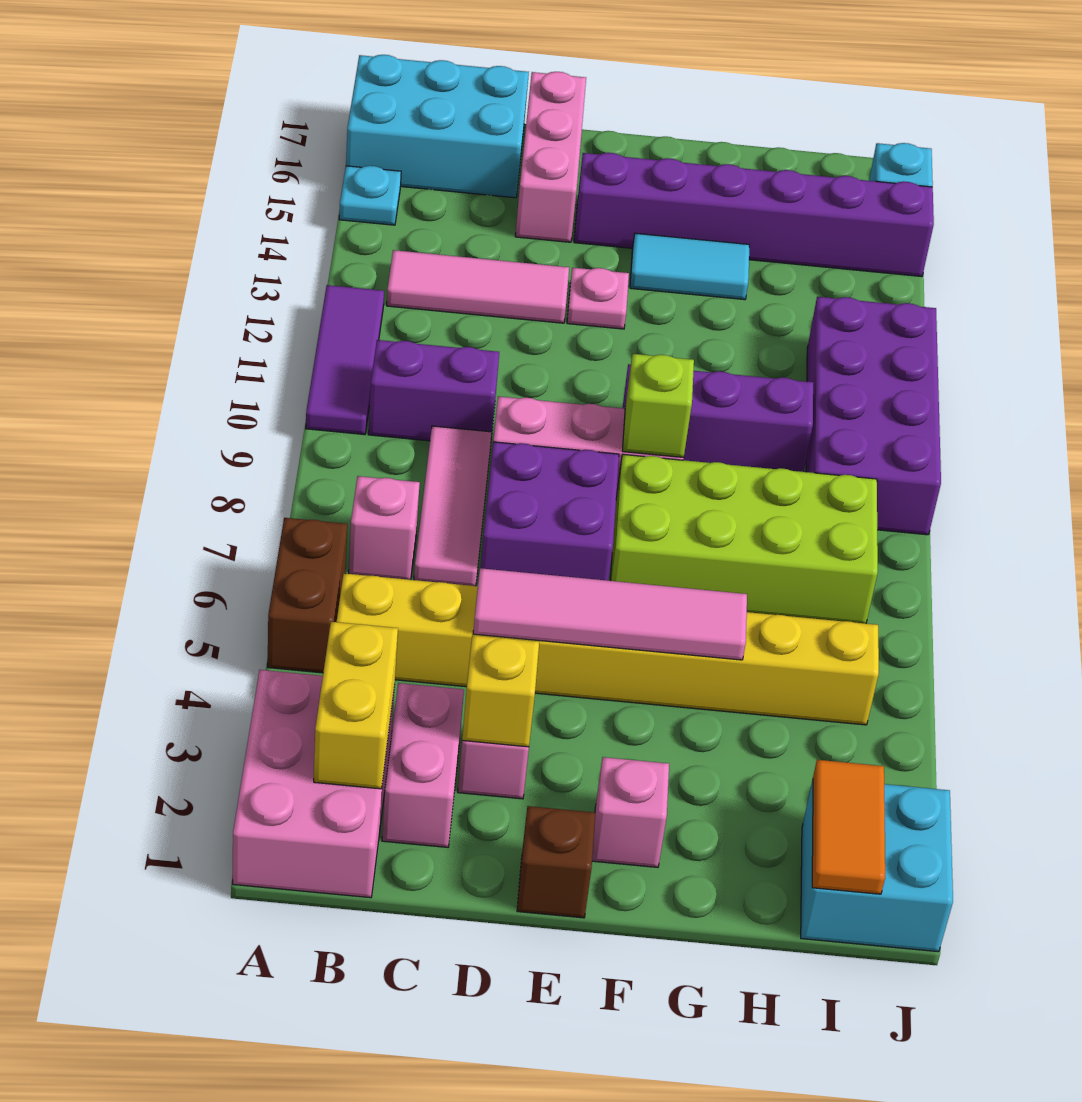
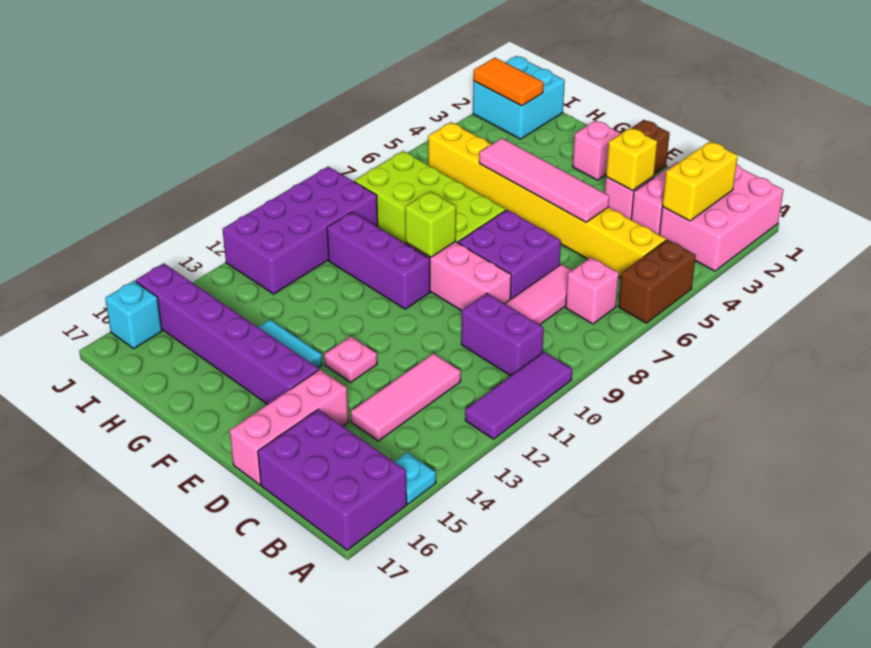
cyan brick A16:C17 level 1 -> purple brick A16:C17 level 1
pink tile B13:D13 level 1 -> pink tile C12:C14 level 1
orange tile I1:I2 level 2 -> orange tile I2:J2 level 2

